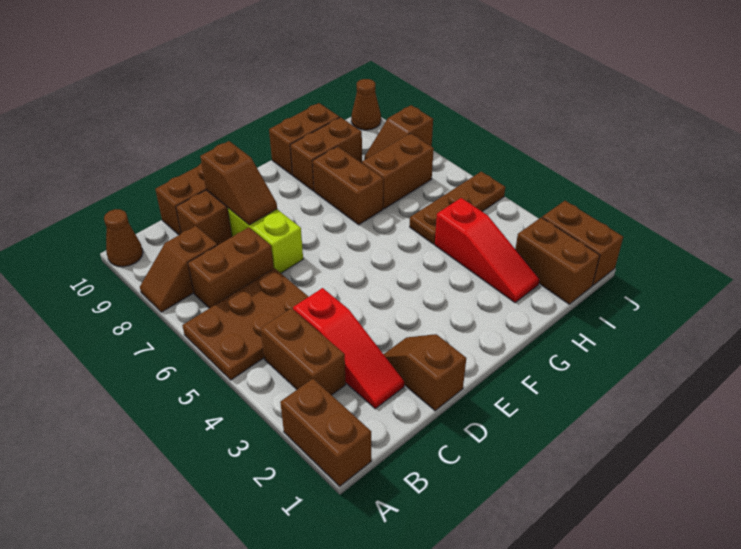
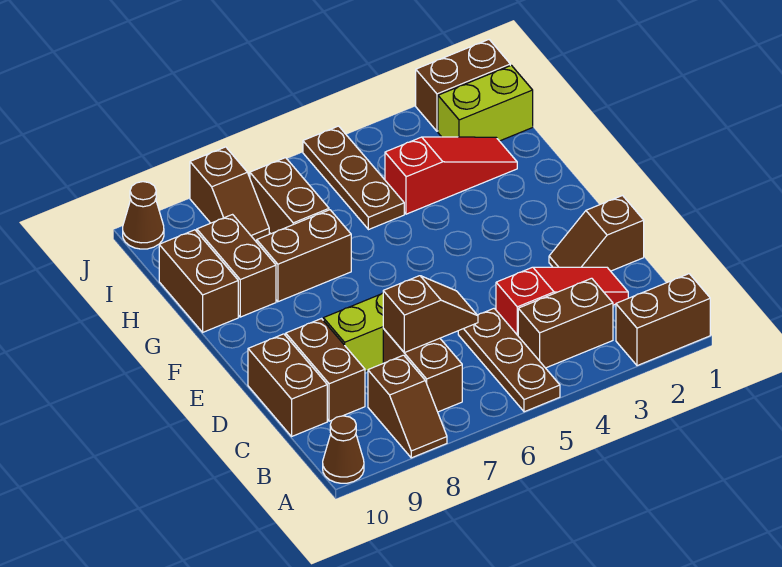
brown plate A5:C6 level 1 -> brown plate A5:C5 level 1
brown slope D8:D9 level 2 top 9 -> brown slope C6:C7 level 2 top 7
brown brick I1:I2 level 1 -> lime brick I1:I2 level 1

